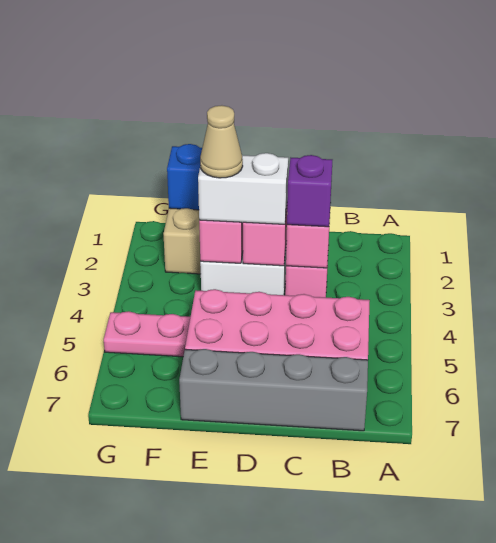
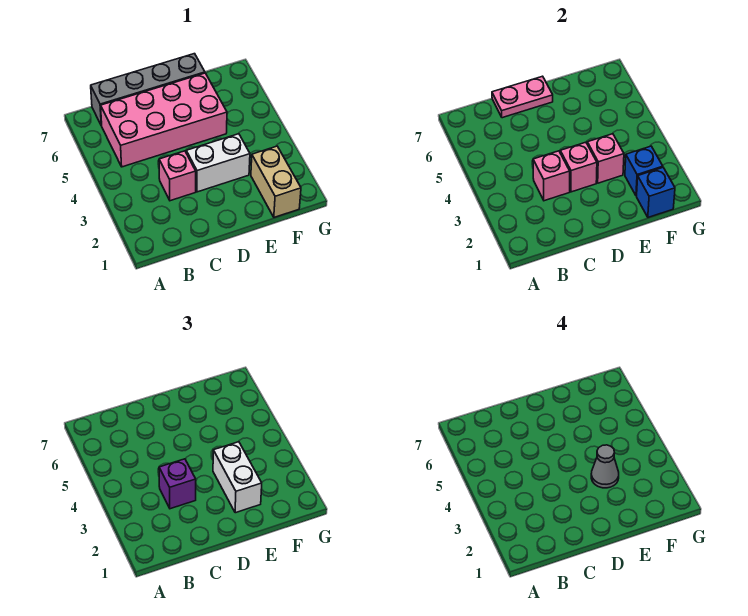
white brick D3:E3 level 3 -> white brick E2:E3 level 3
tan cone E3 level 4 -> grey cone E3 level 4
none -> blue brick F2 level 2
pink plate F5:G5 level 1 -> pink plate C7:D7 level 2

